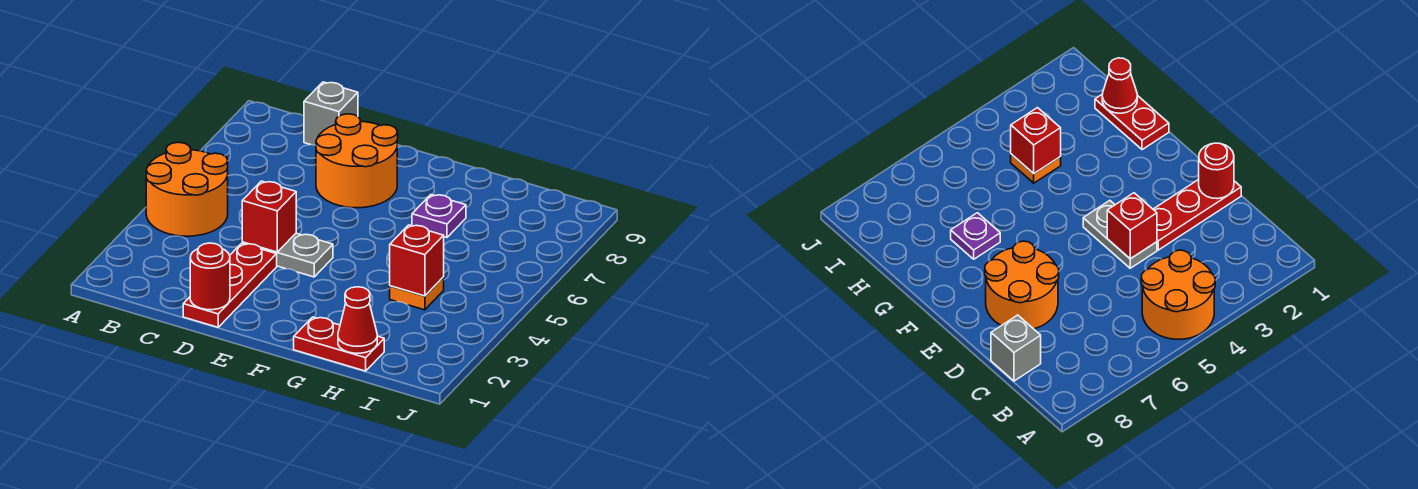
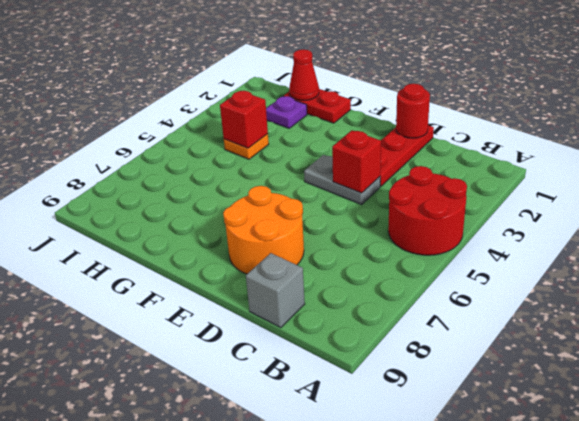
orange round brick A4:B5 level 1 -> red round brick A4:B5 level 1
purple plate G7 level 1 -> purple plate H2 level 1

